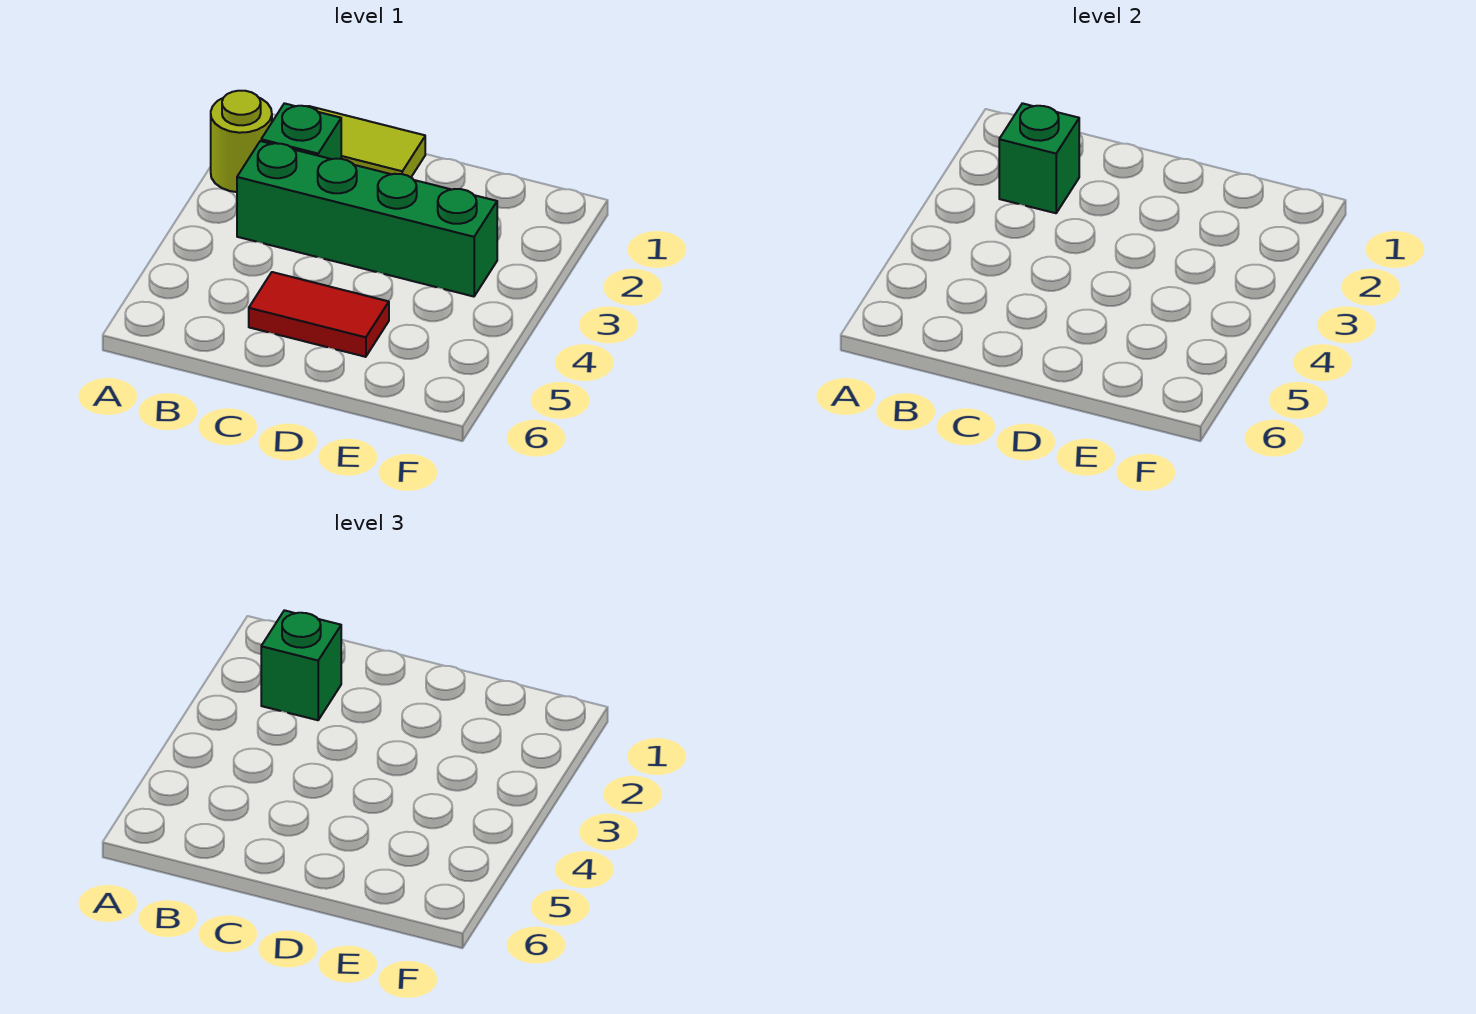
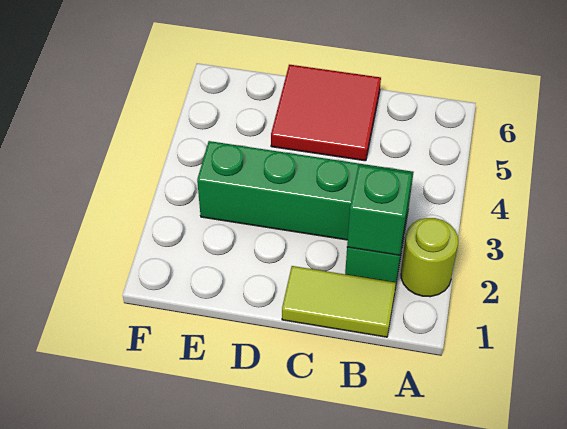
green brick B2 level 3 -> none
red tile C5:D5 level 1 -> red tile C5:D6 level 1

